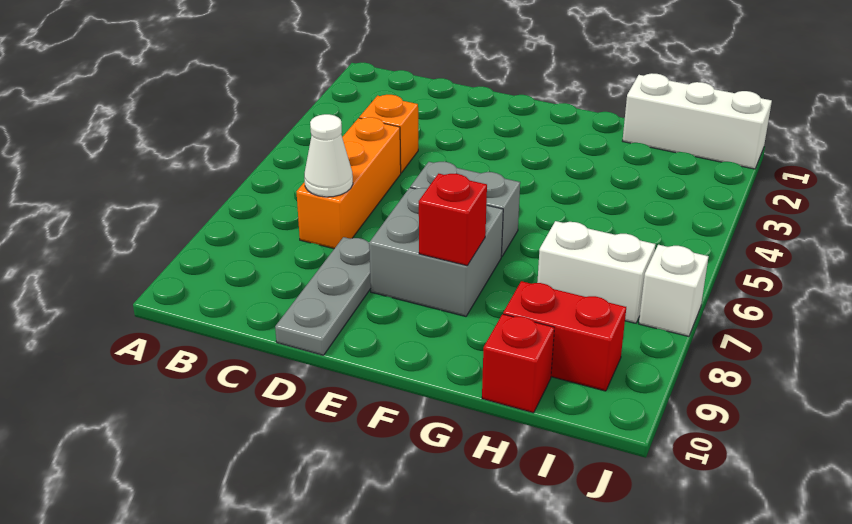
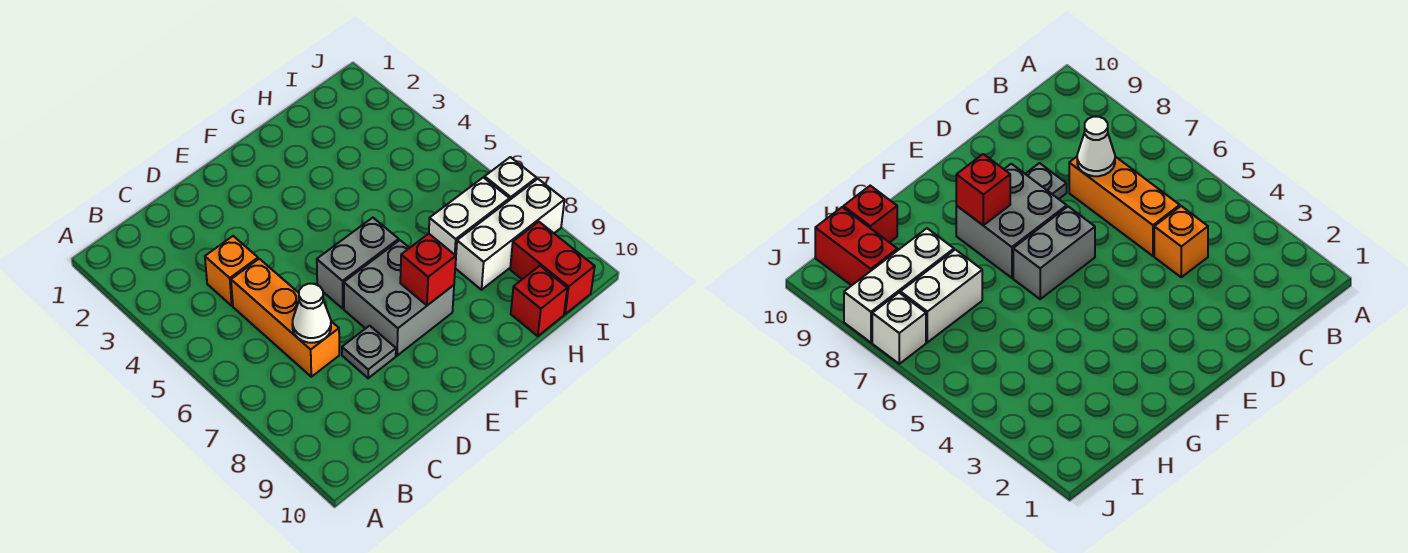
grey plate D8:D10 level 1 -> grey plate D8 level 1
white brick H1:J1 level 1 -> white brick H8:J8 level 1
red brick H9:I9 level 1 -> red brick I9:I10 level 1

